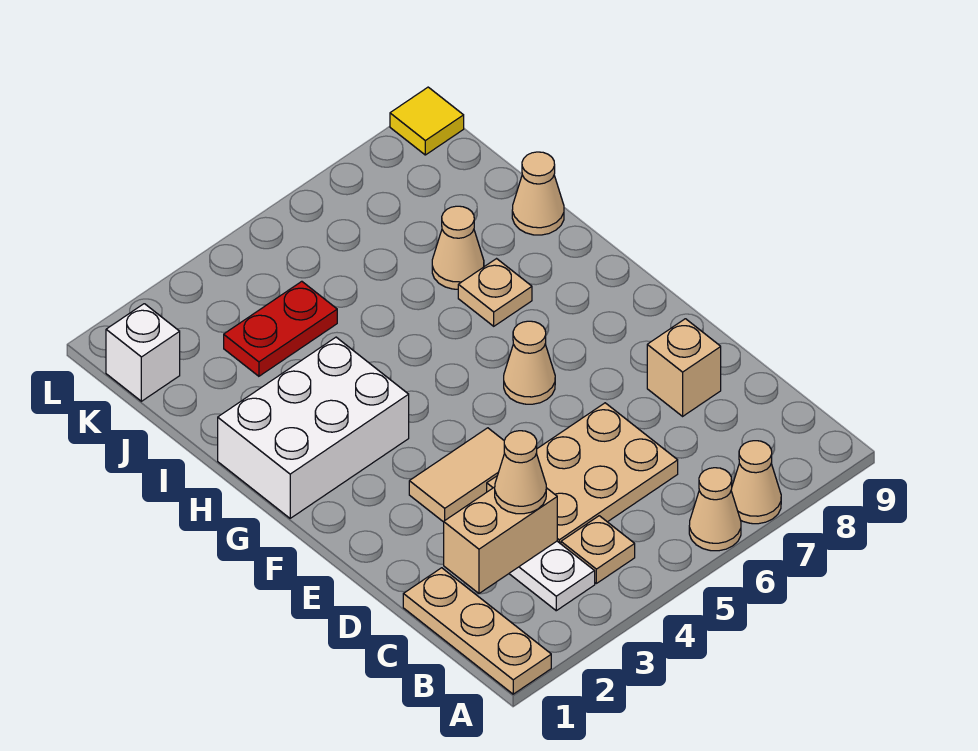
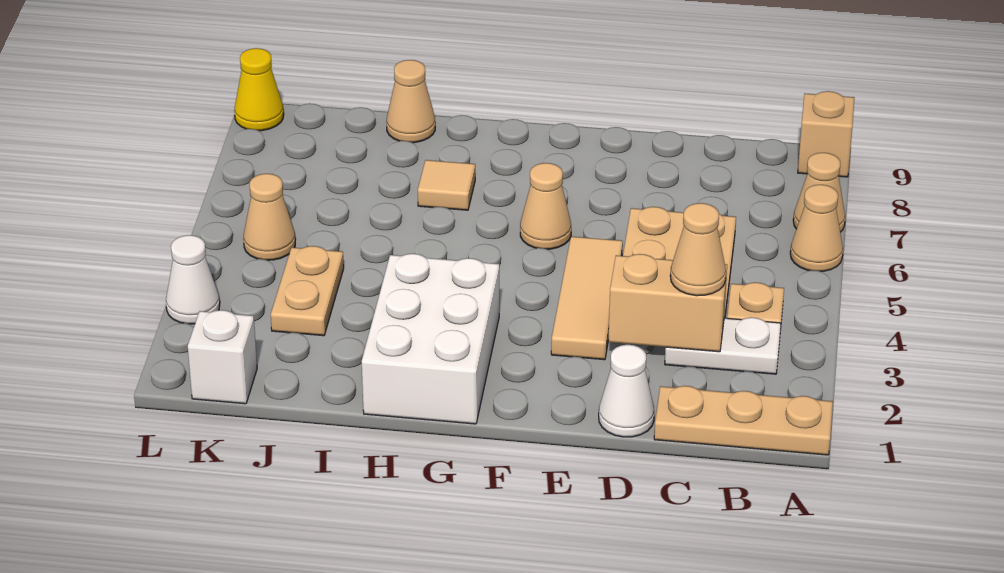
tan brick C2:C3 level 2 -> tan brick C3:D3 level 2
none -> white cone D1 level 1
tan brick D8 level 1 -> tan brick A9 level 1
tan tile E3:E4 level 1 -> tan tile E3:E5 level 1
tan plate H7 level 1 -> tan tile H7 level 1
tan cone I7 level 1 -> tan cone K5 level 1
red plate J3:J4 level 1 -> tan plate J3:J4 level 1
none -> white cone L3 level 1
yellow tile L9 level 1 -> yellow cone L9 level 1

